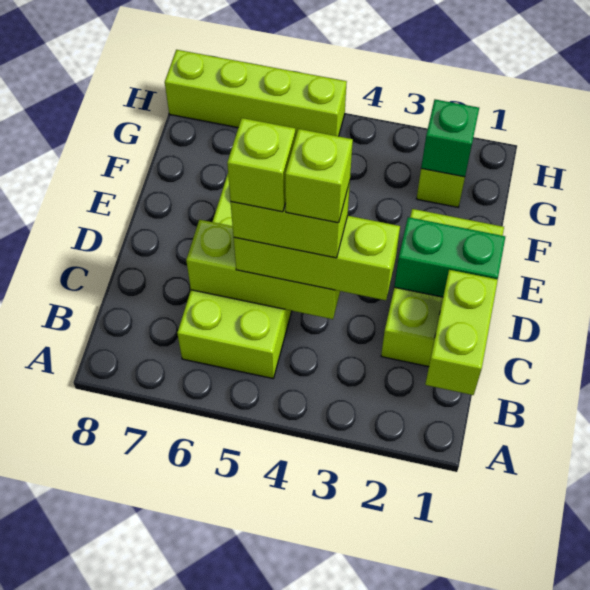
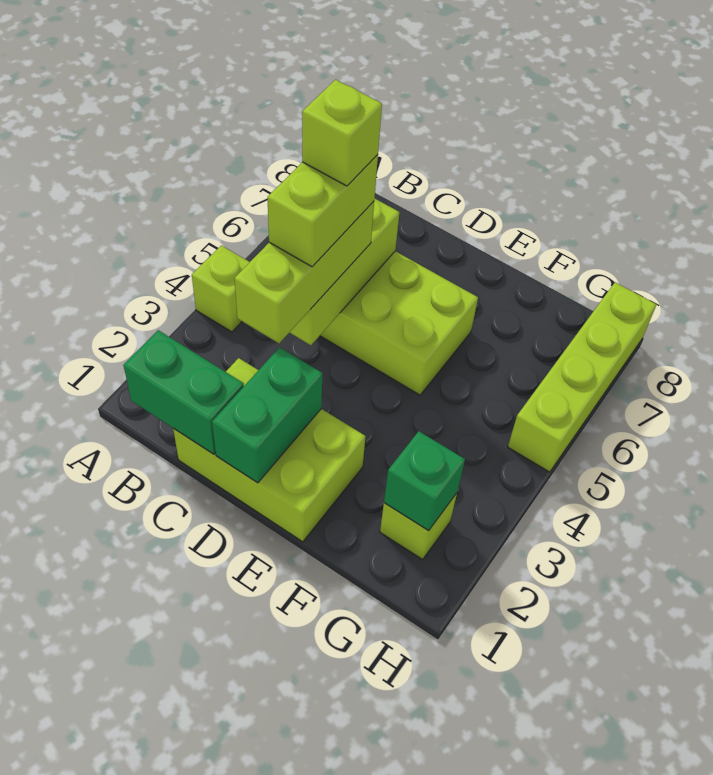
lime brick B1:C1 level 2 -> green brick B1:C1 level 2
lime brick C4 level 5 -> lime brick A4 level 1

